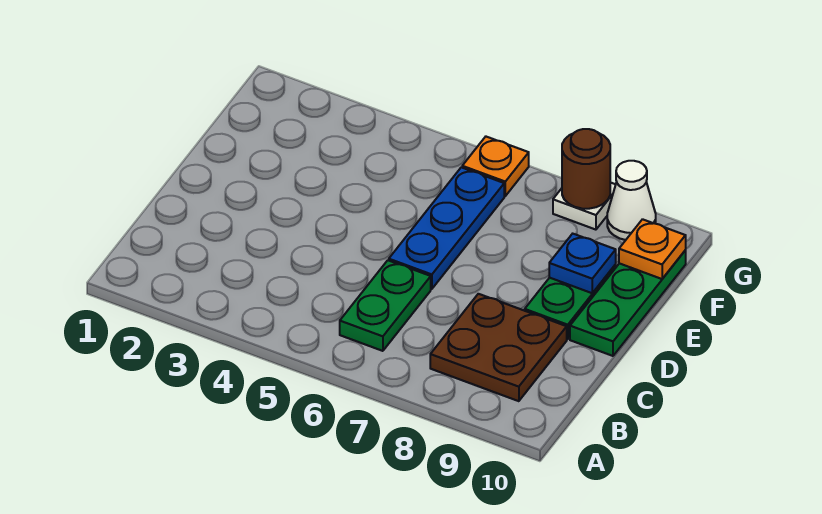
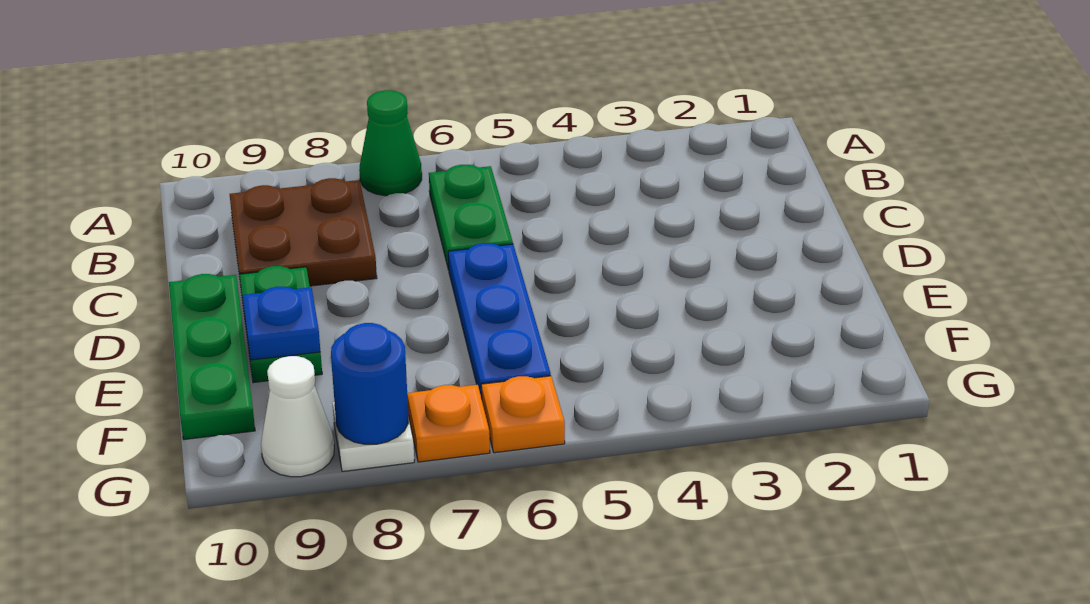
none -> green cone A7 level 1
orange plate F10 level 2 -> orange plate G7 level 1
brown round brick G8 level 2 -> blue round brick G8 level 2

